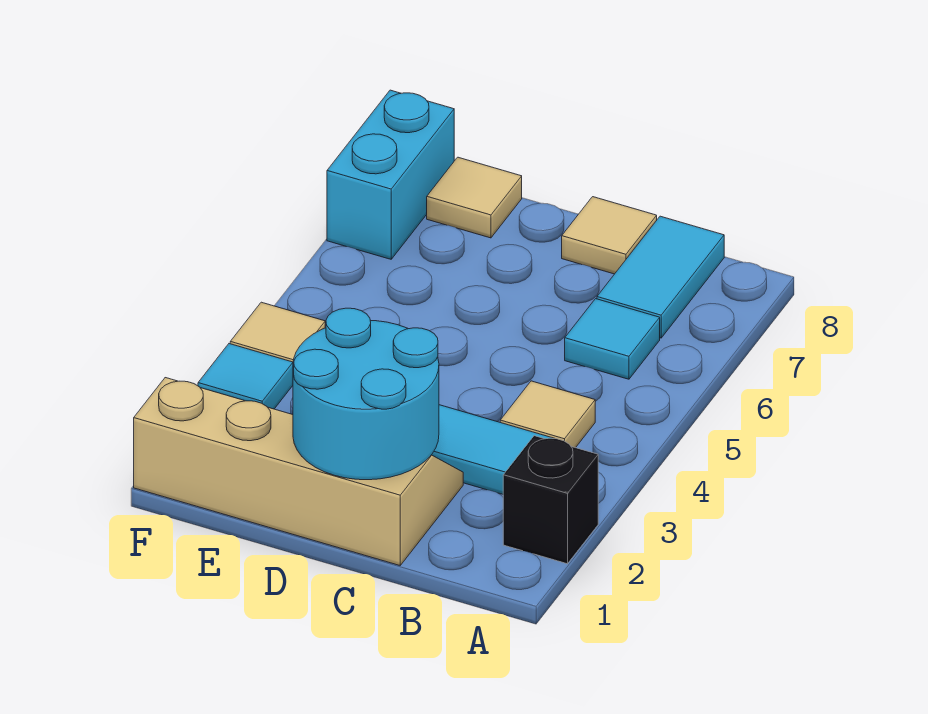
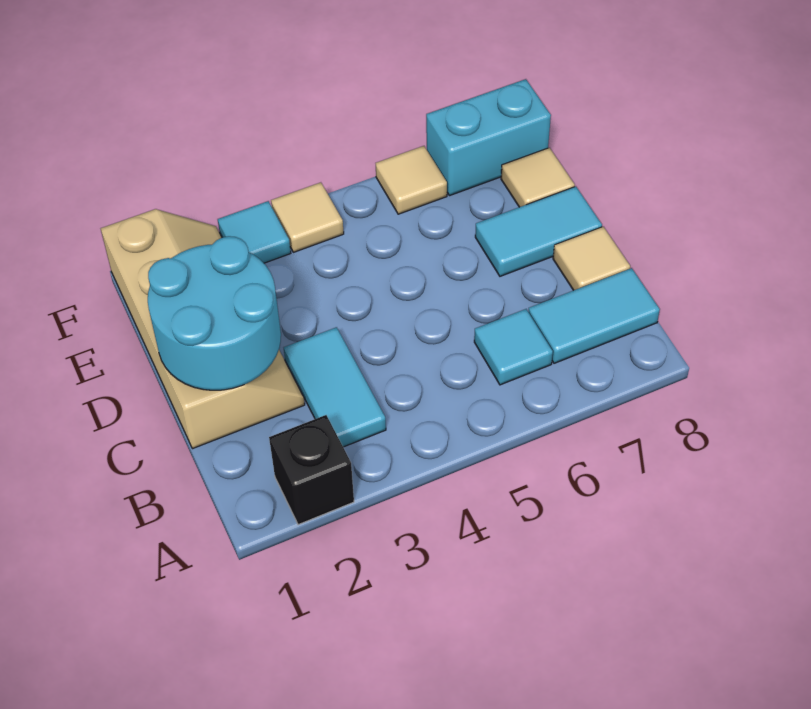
tan tile B4 level 1 -> tan tile F6 level 1
none -> cyan tile D7:D8 level 1

